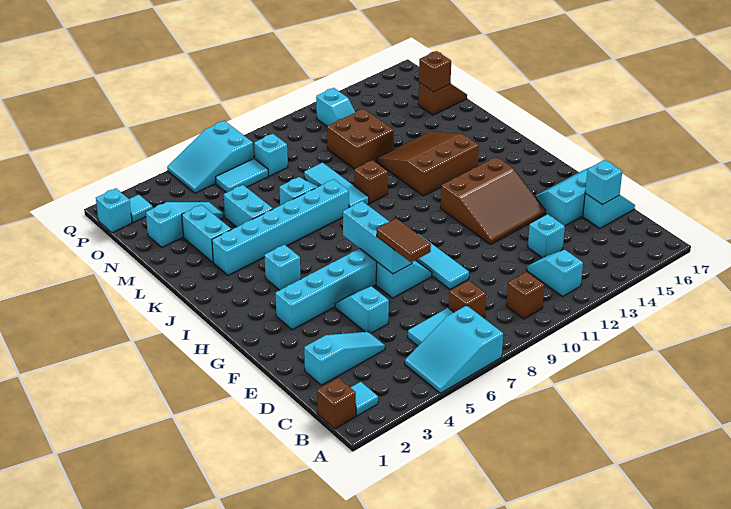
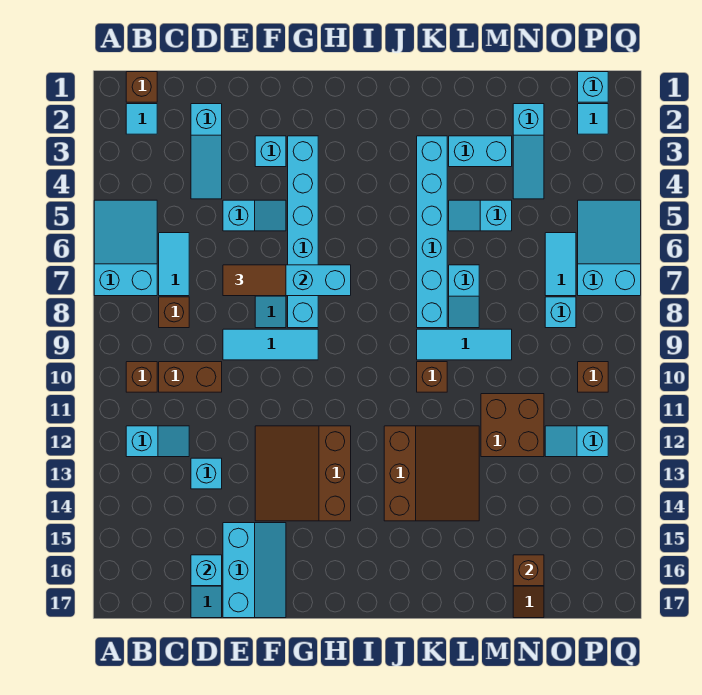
none -> brown brick C10:D10 level 1
cyan brick I4 level 1 -> cyan brick F3 level 1
cyan brick L5:M5 level 1 -> cyan slope L5:M5 level 1 top M
none -> brown brick P10 level 1

